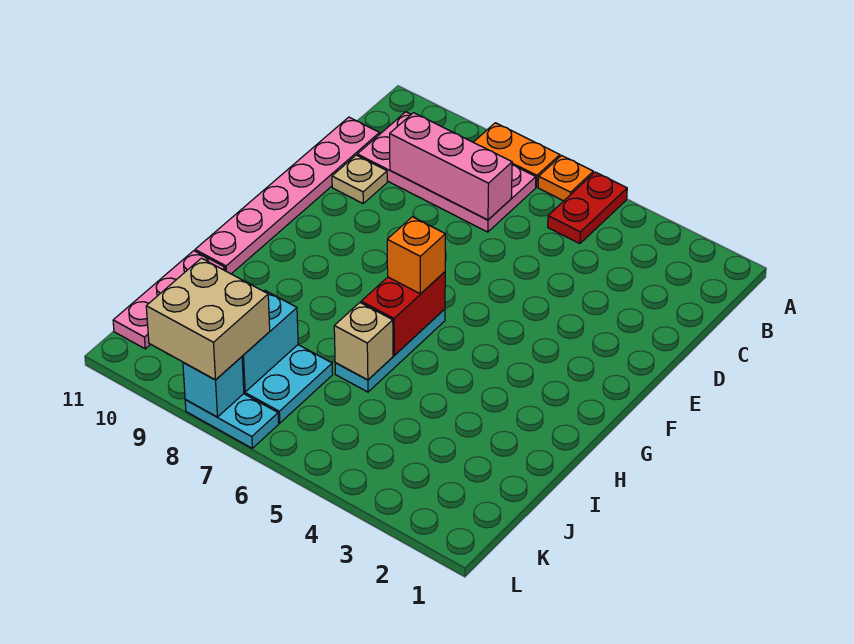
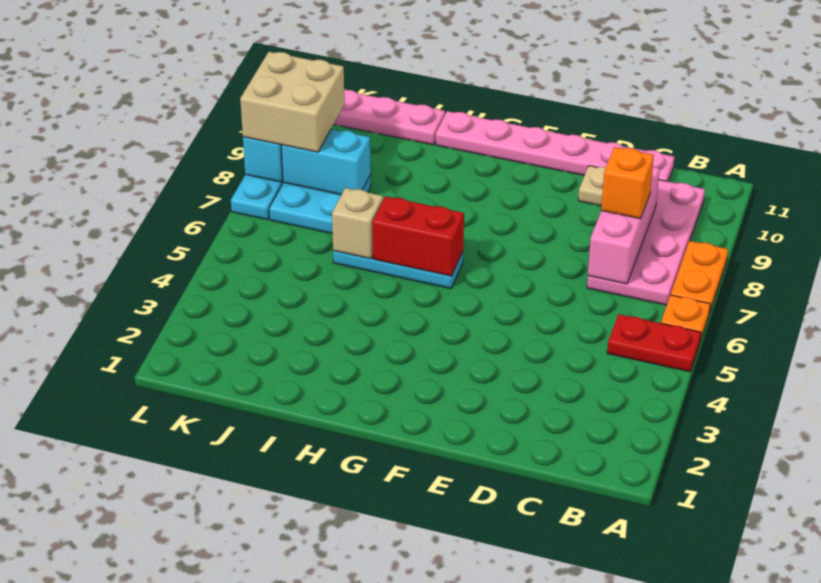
orange brick G6 level 3 -> orange brick C8 level 3

